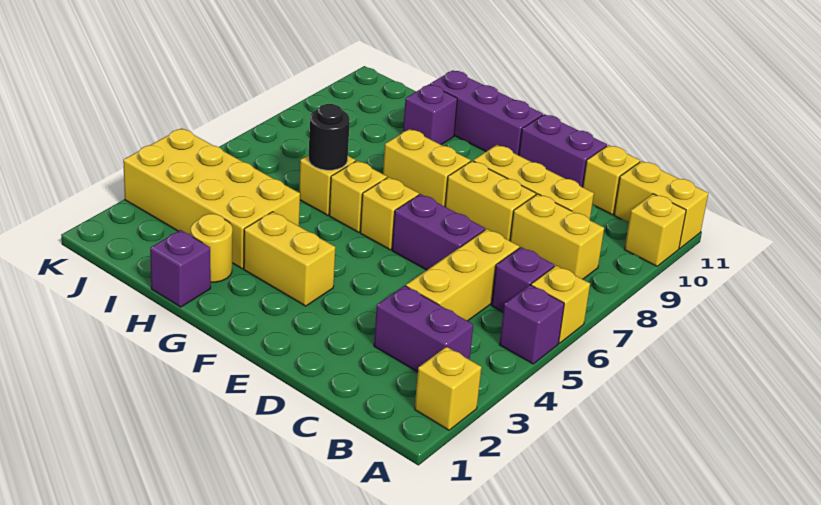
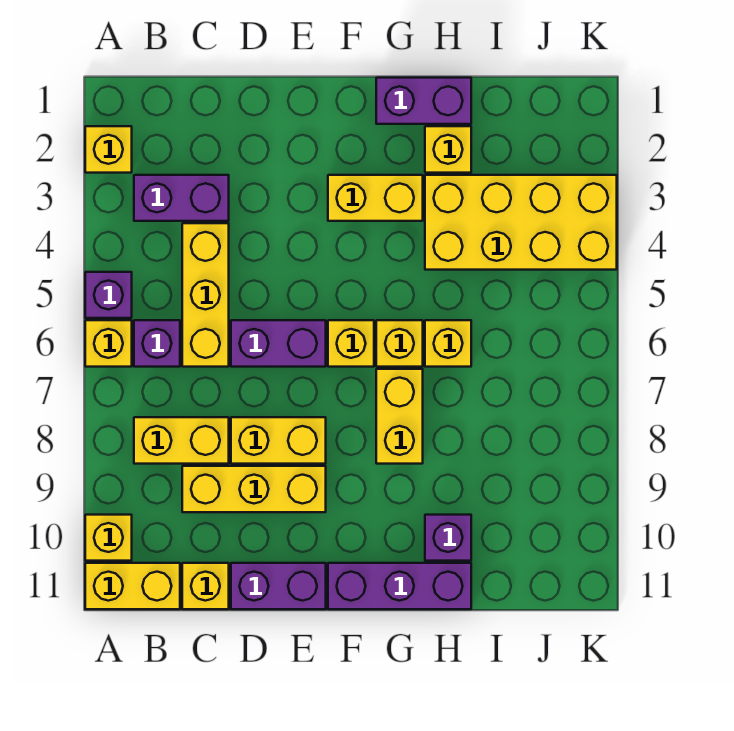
yellow brick F8:G8 level 1 -> yellow brick G7:G8 level 1
purple brick H1 level 1 -> purple brick G1:H1 level 1
yellow round brick H2 level 1 -> yellow brick H2 level 1
black round brick H6 level 2 -> none

